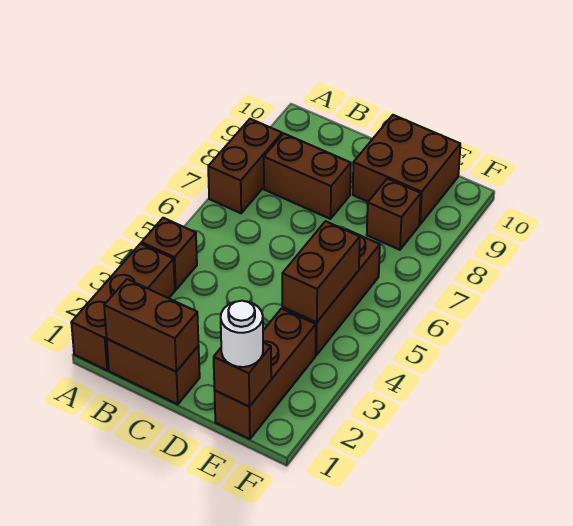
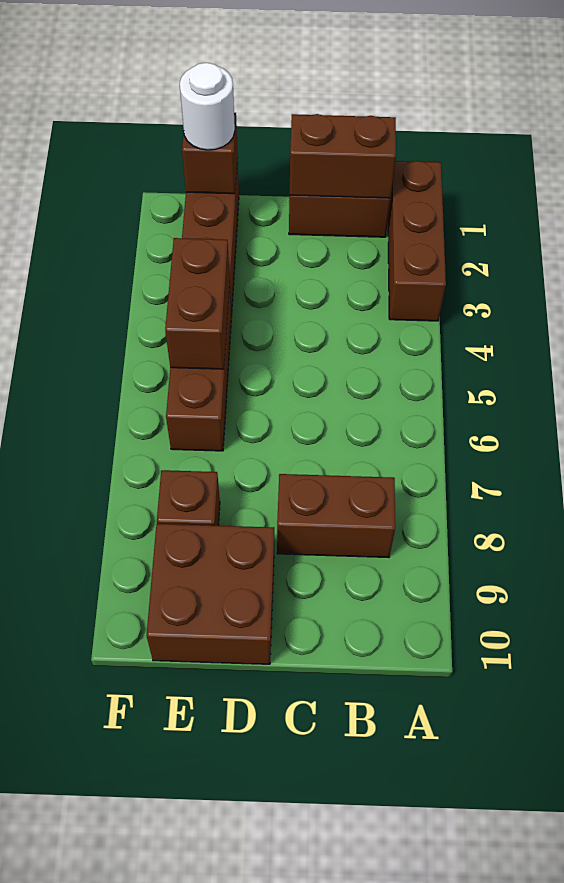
brown brick A4 level 1 -> none
brown brick A7:A8 level 1 -> none

